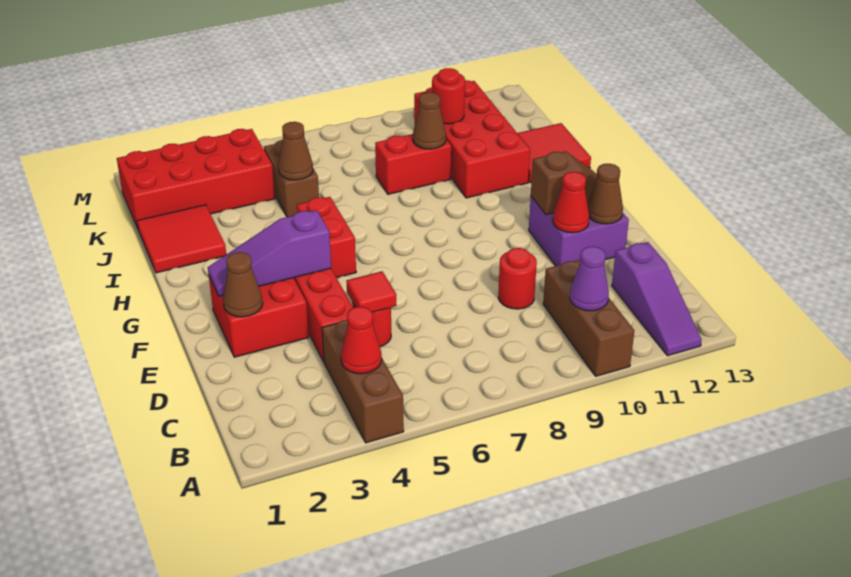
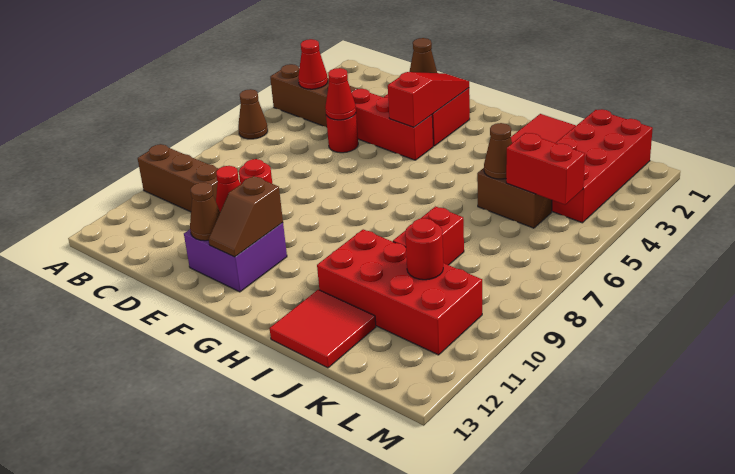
purple slope A12:C12 level 1 top C -> none
purple cone B10 level 2 -> none
red tile D5 level 2 -> red cone D5 level 2
purple slope F2:F4 level 2 top 4 -> red slope F2:F4 level 2 top 4
red brick G5:H5 level 1 -> red brick K5:L5 level 2
brown cone J9 level 2 -> brown cone A6 level 1

